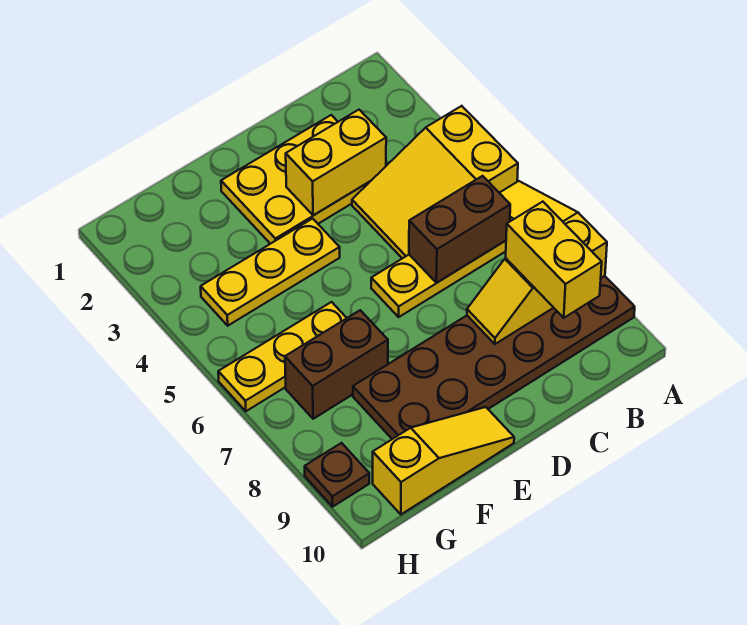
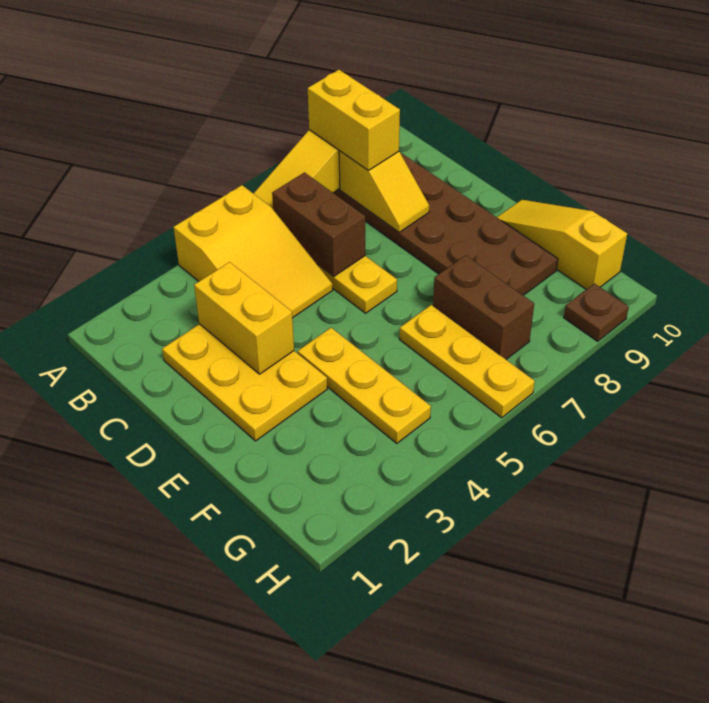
yellow brick B8:B9 level 3 -> yellow brick A8:B8 level 3

